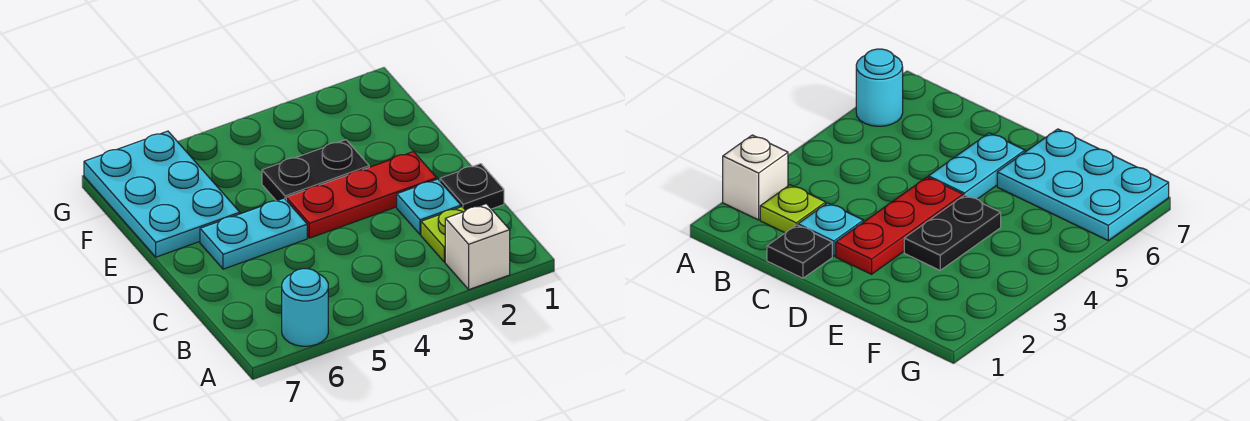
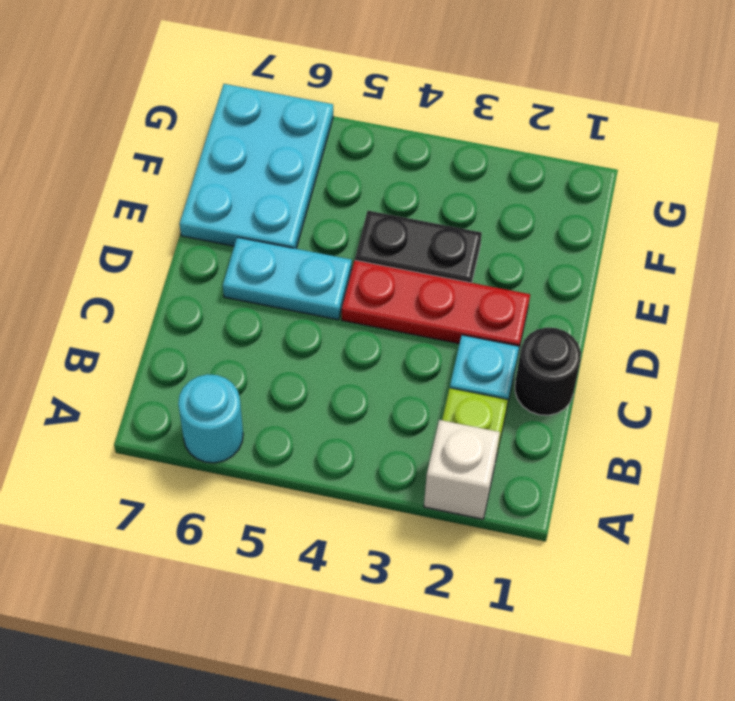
black plate C1 level 1 -> black round brick C1 level 1

